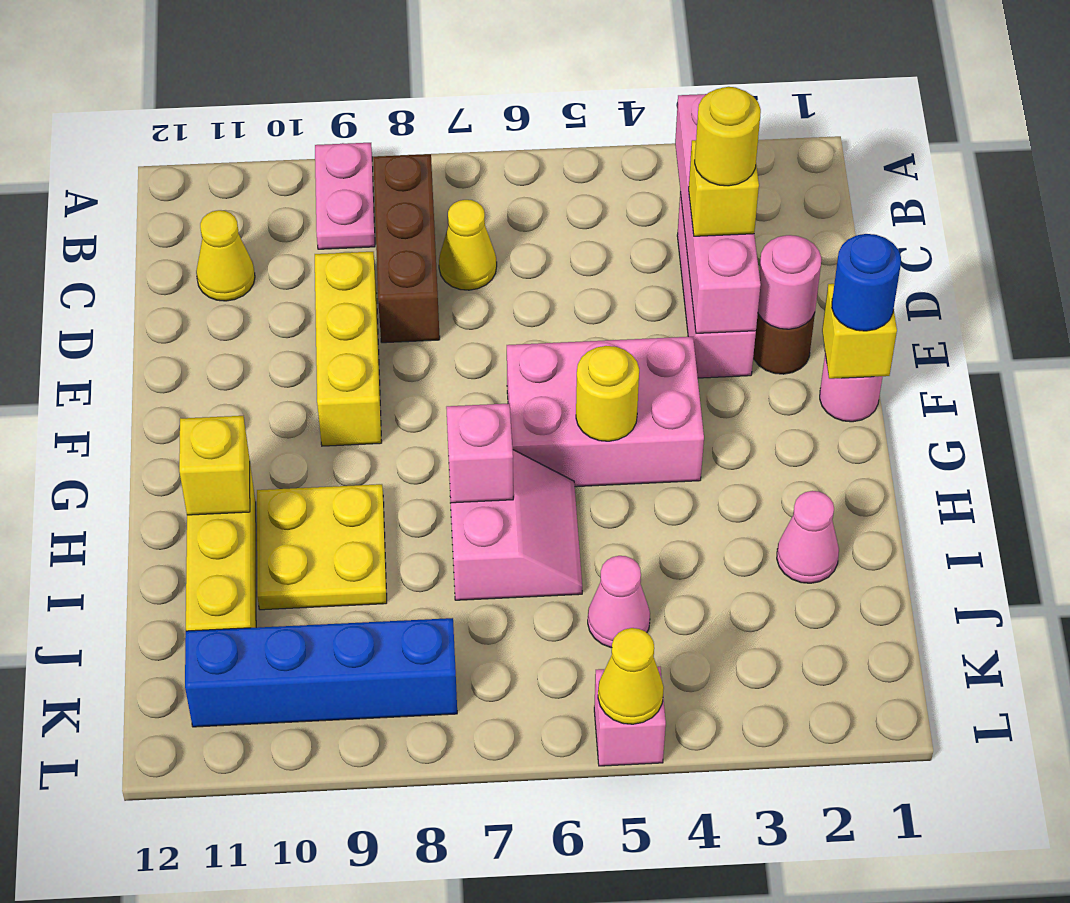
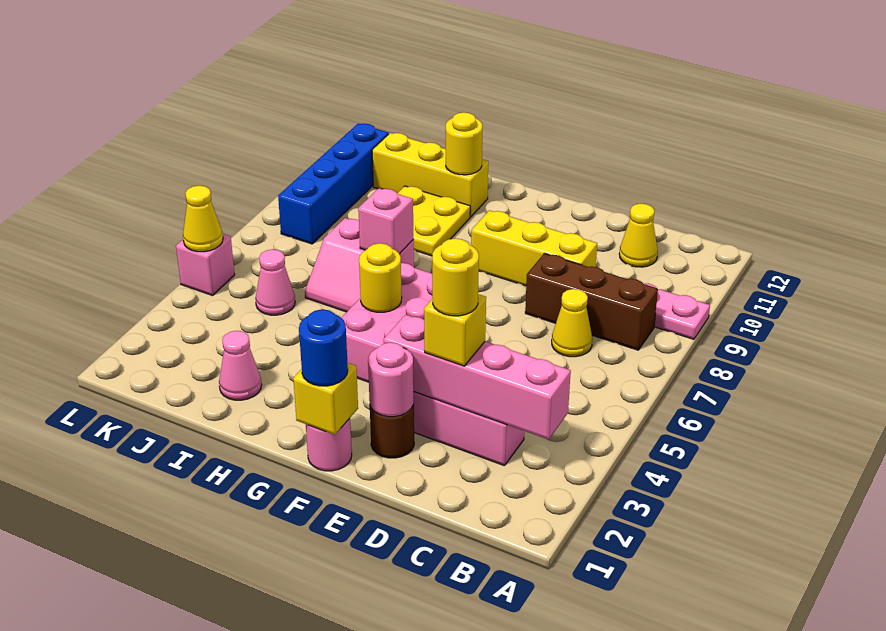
yellow brick H11 level 2 -> yellow round brick H11 level 2

